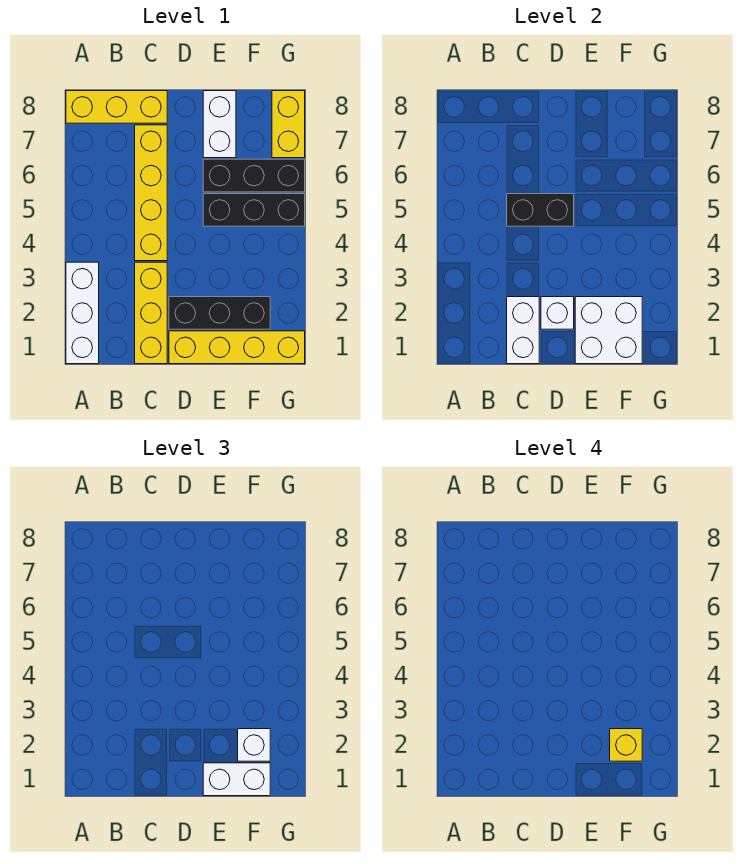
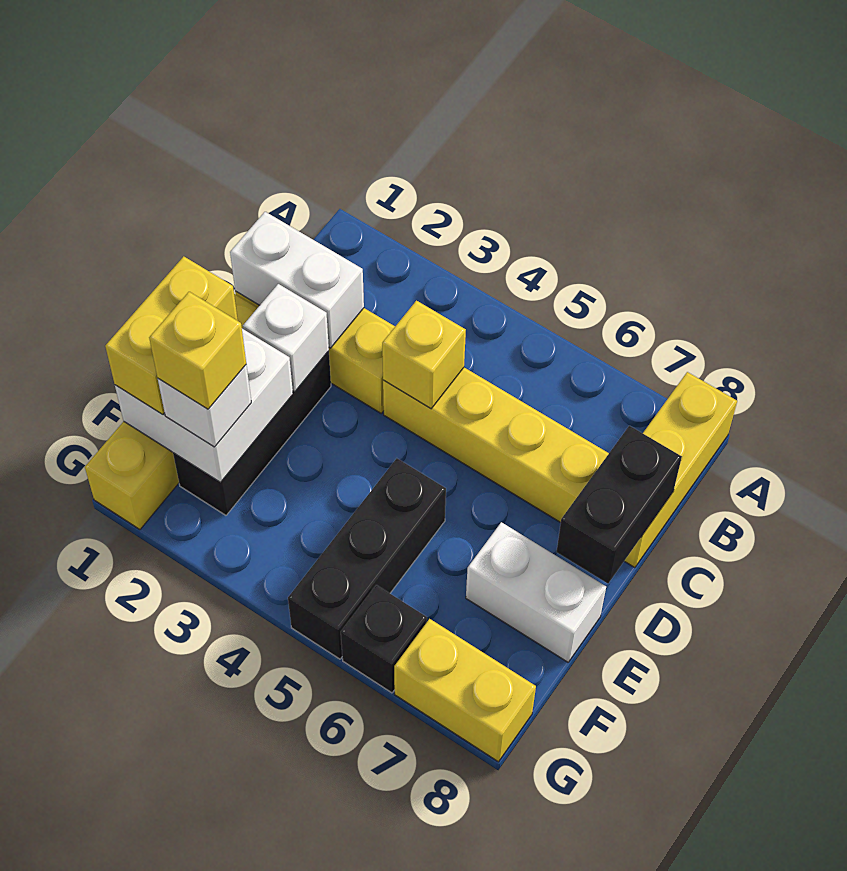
white brick A1:A3 level 1 -> none
none -> yellow brick C4 level 2
black brick C5:D5 level 2 -> black brick C8:D8 level 2
white brick E1:F1 level 3 -> yellow brick E1:F1 level 3
black brick E6:G6 level 1 -> black brick G6 level 1

